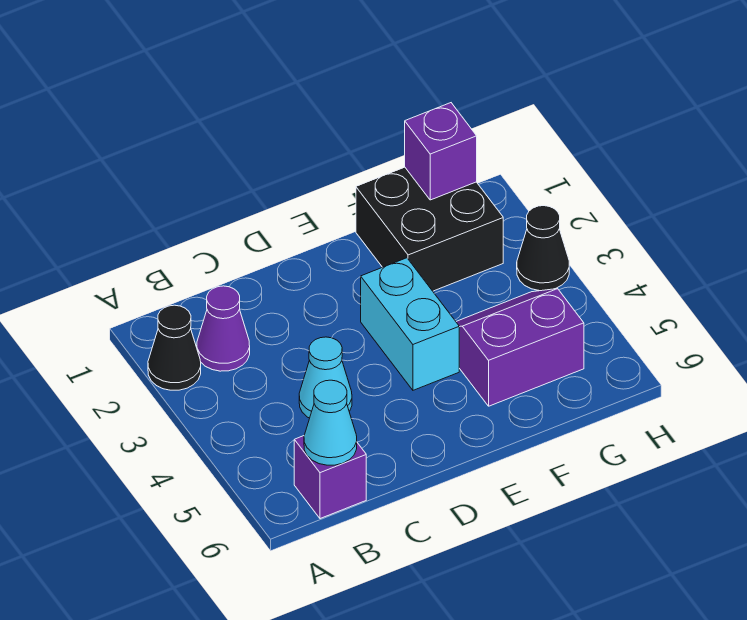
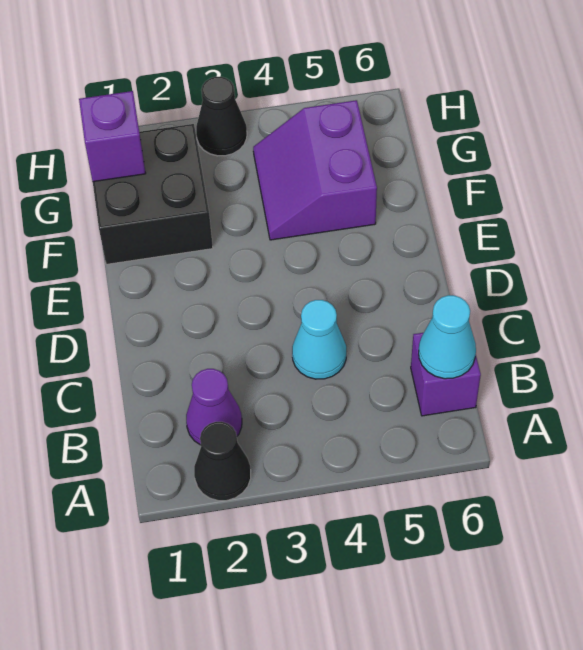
cyan brick E3:E4 level 1 -> none

